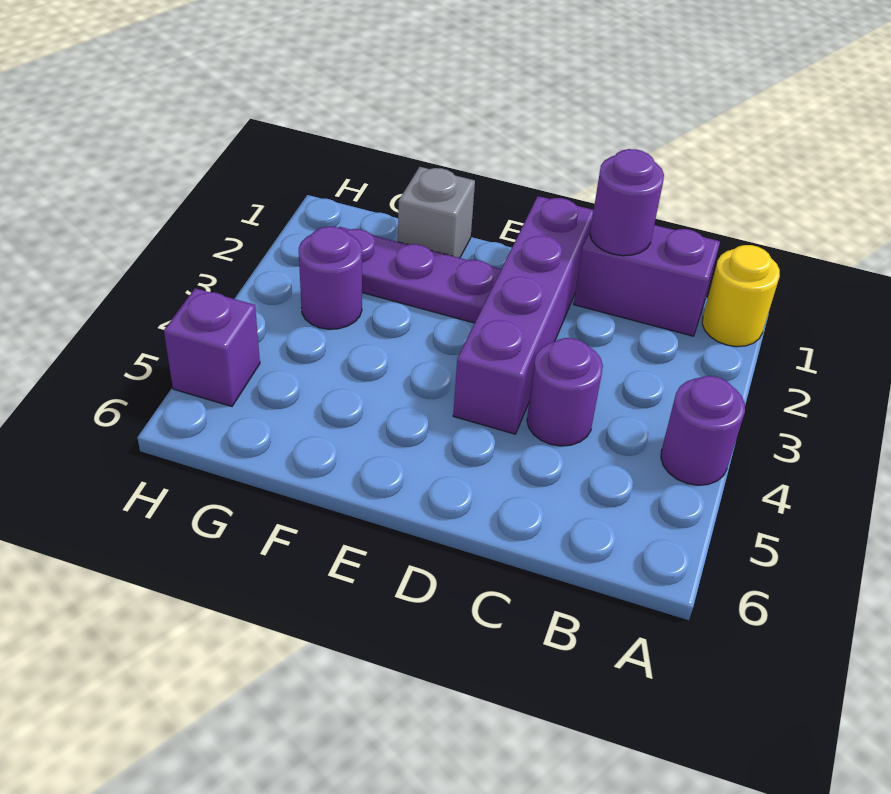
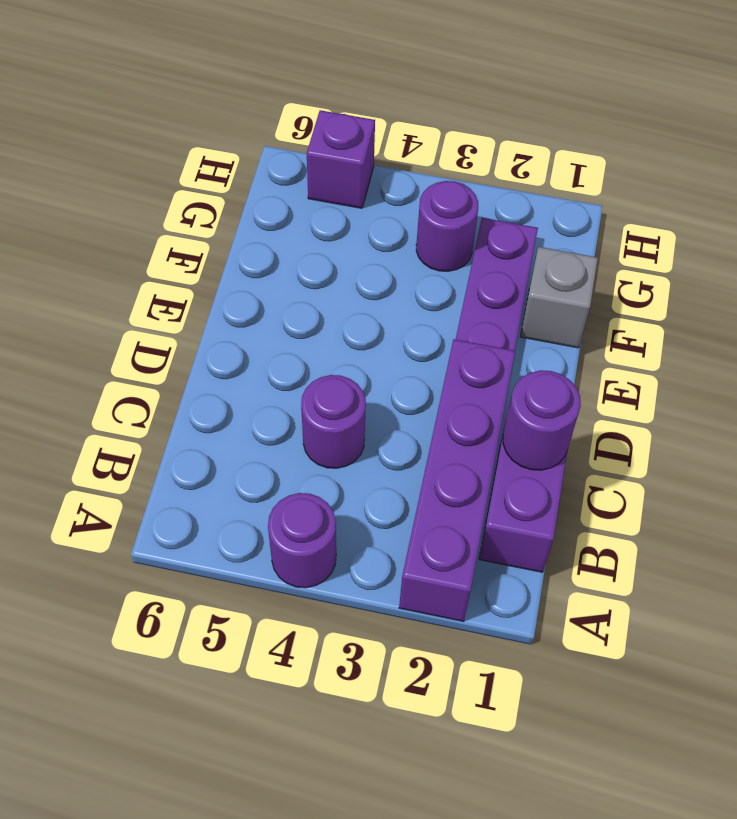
yellow round brick A1 level 1 -> none
purple brick D1:D4 level 1 -> purple brick A2:D2 level 1

